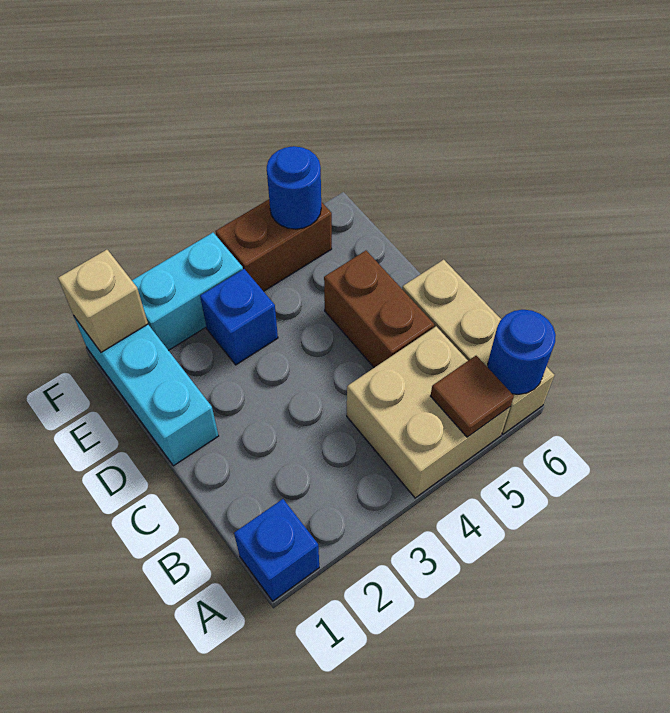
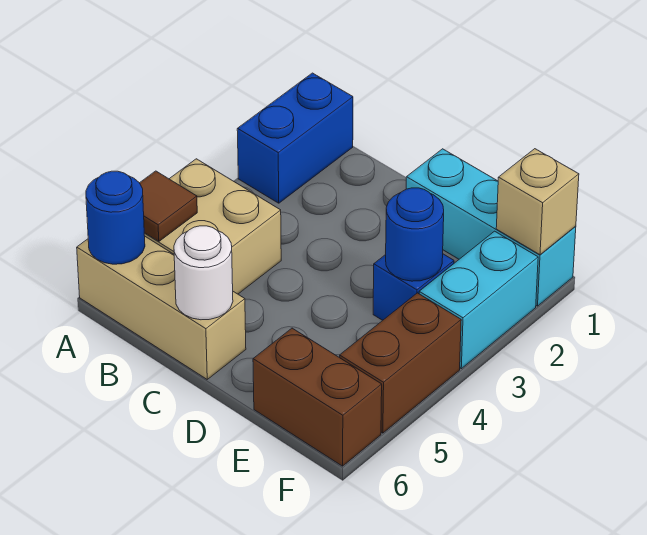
blue brick A1 level 1 -> blue brick A1:A2 level 1
brown brick C5:D5 level 1 -> brown brick E6:F6 level 1
none -> white round brick C6 level 2
blue round brick F5 level 2 -> blue round brick E3 level 2

